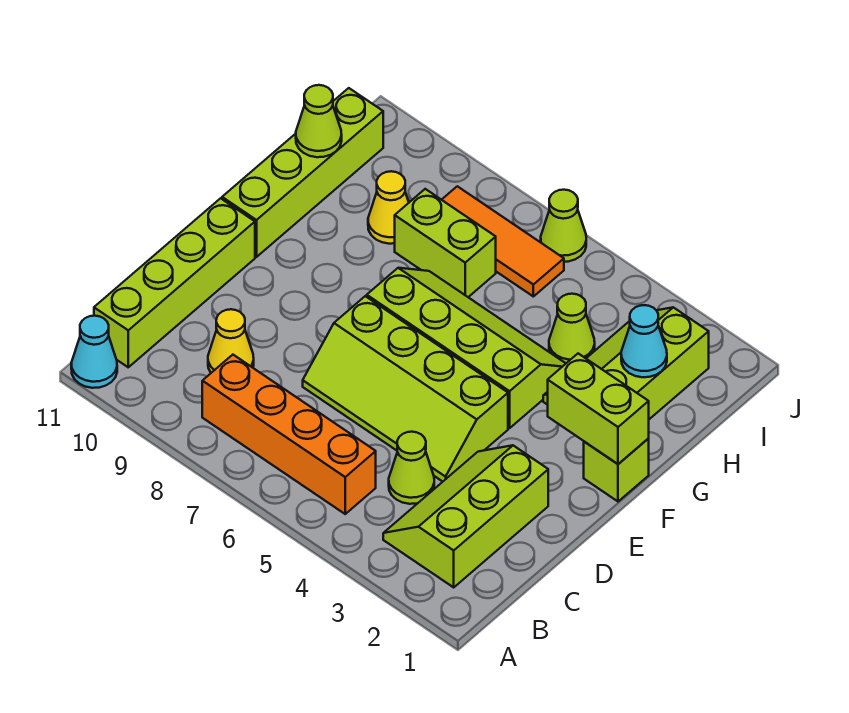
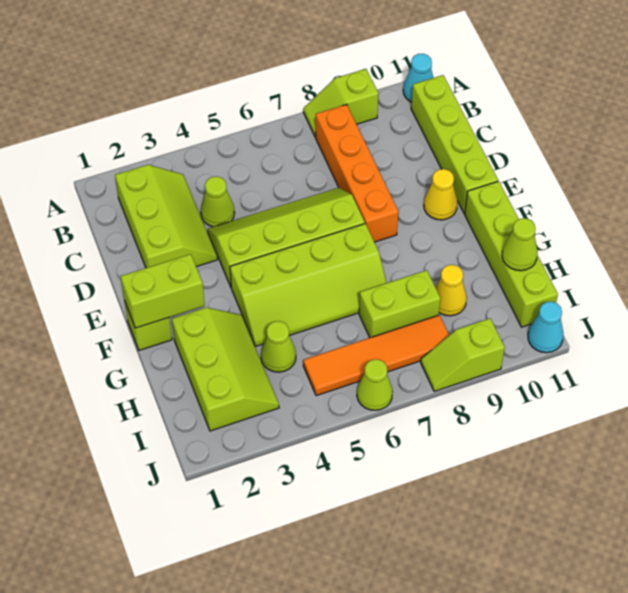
none -> lime slope A8:A9 level 1 top 9
orange brick B5:B8 level 1 -> orange brick B8:E8 level 1
yellow cone C9 level 1 -> yellow cone E10 level 1
cyan cone H2 level 2 -> cyan cone J11 level 1
orange tile I6:I8 level 1 -> orange tile I5:I8 level 1
none -> lime slope J8:J9 level 1 top 9

